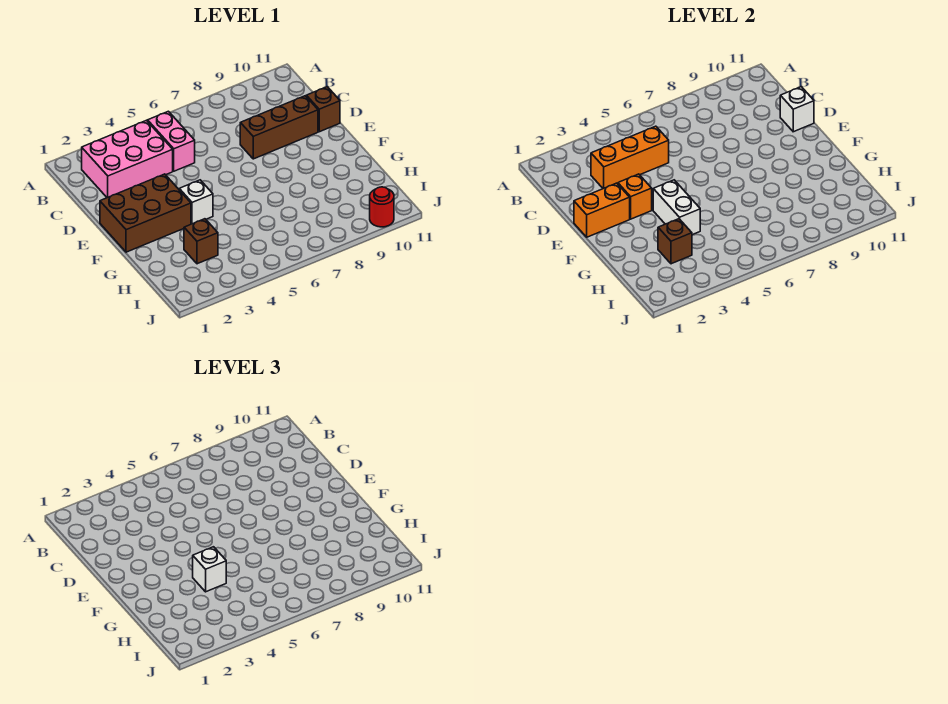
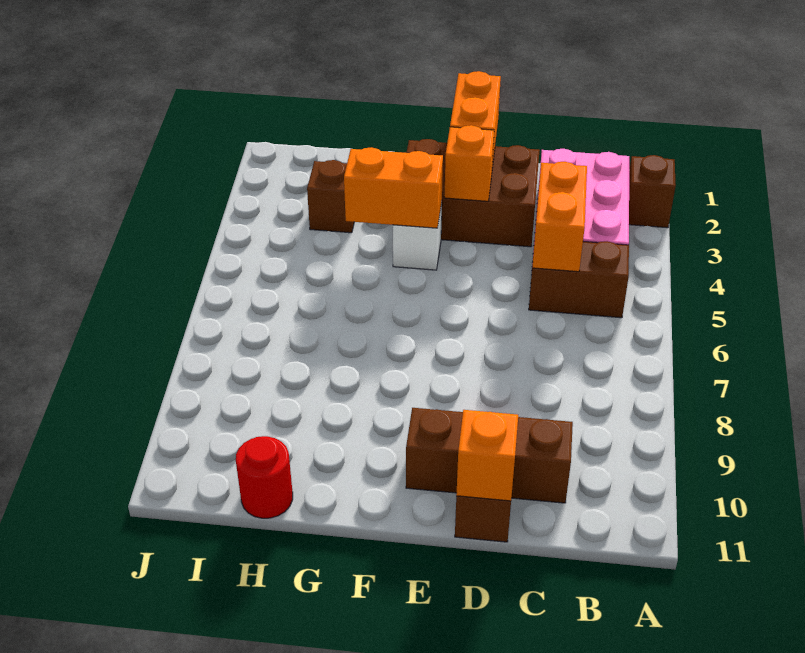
pink brick B5:C5 level 1 -> brown brick B5:C5 level 1
orange brick C3:C5 level 2 -> orange brick C4:C5 level 2
brown brick D8:D10 level 1 -> brown brick C10:E10 level 1
white brick D11 level 2 -> orange brick D11 level 2
brown brick E1:F3 level 1 -> brown brick D2:F3 level 1
white brick F4:G4 level 2 -> orange brick F4:G4 level 2
white brick G4 level 3 -> none
brown brick H3 level 2 -> brown brick A2 level 1
red round brick J10 level 1 -> red round brick H11 level 1

